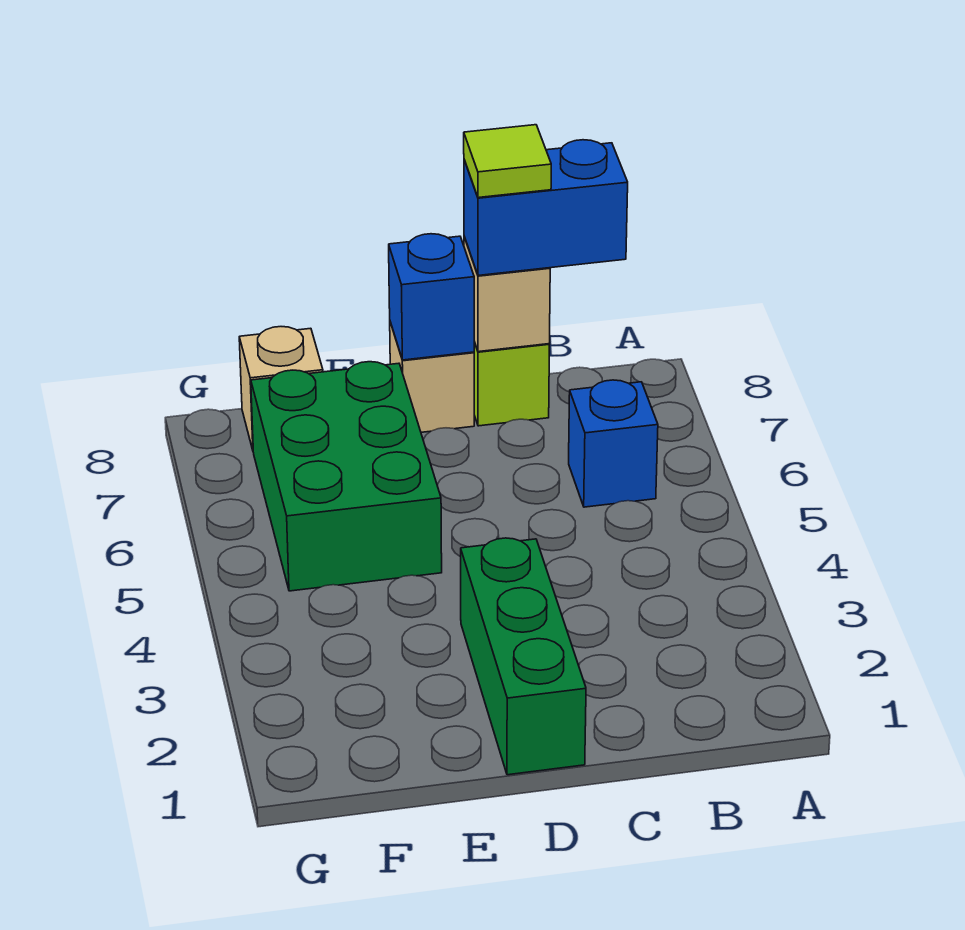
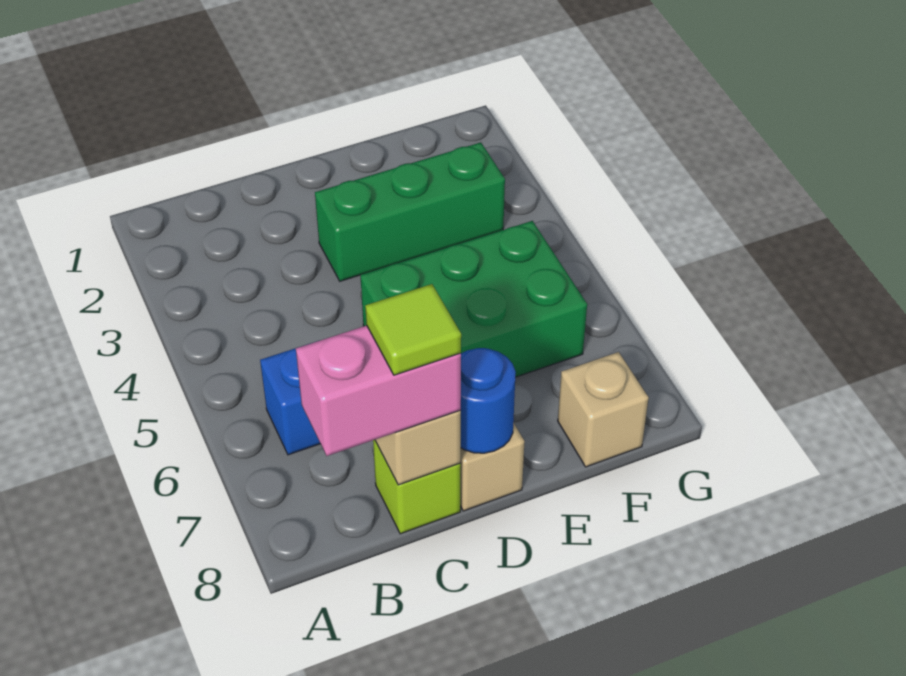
blue brick B8:C8 level 3 -> pink brick B8:C8 level 3
green brick D1:D3 level 1 -> green brick D3:F3 level 1
blue brick D8 level 2 -> blue round brick D8 level 2
green brick E5:F7 level 1 -> green brick D5:F6 level 1

